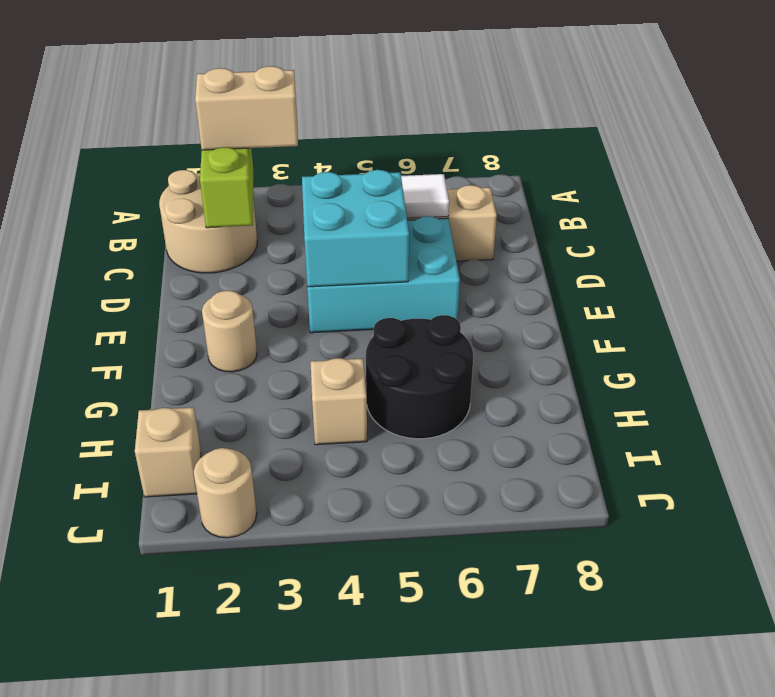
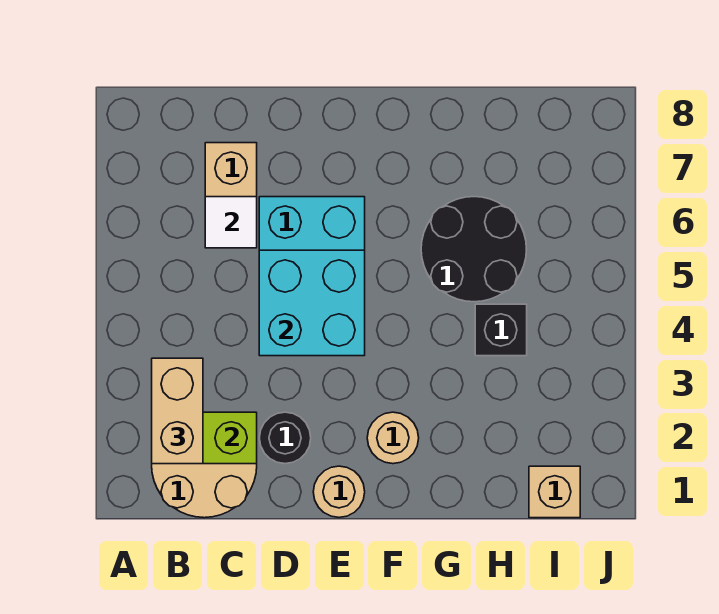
none -> black round brick D2 level 1
tan brick H4 level 1 -> black brick H4 level 1
tan round brick J2 level 1 -> tan round brick E1 level 1

